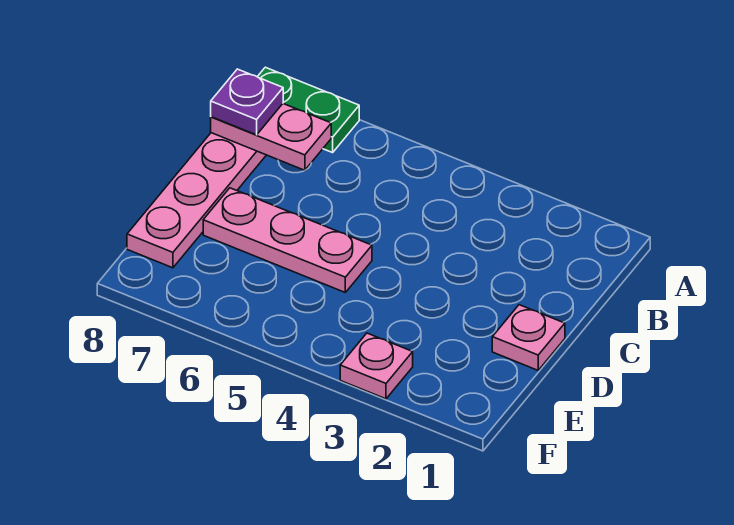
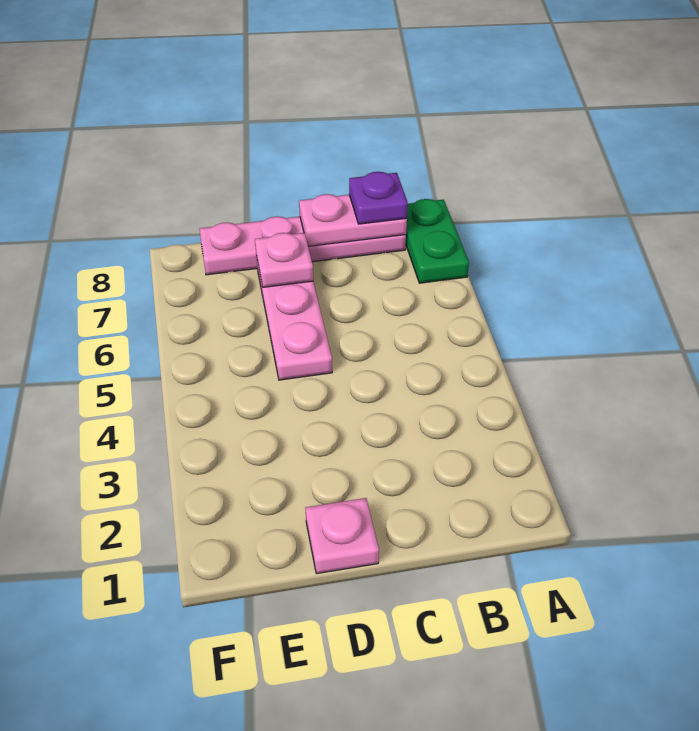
pink plate B7:B8 level 2 -> pink plate B8:C8 level 2
pink plate F3 level 1 -> pink plate D7 level 2

